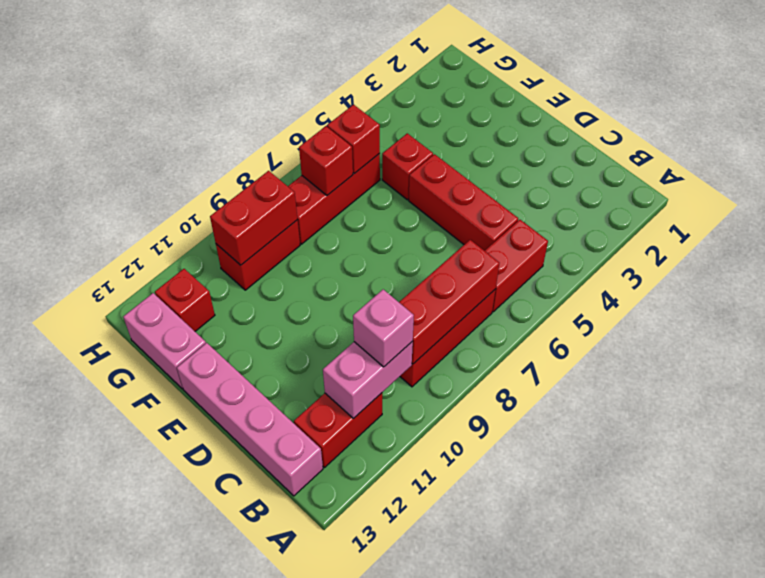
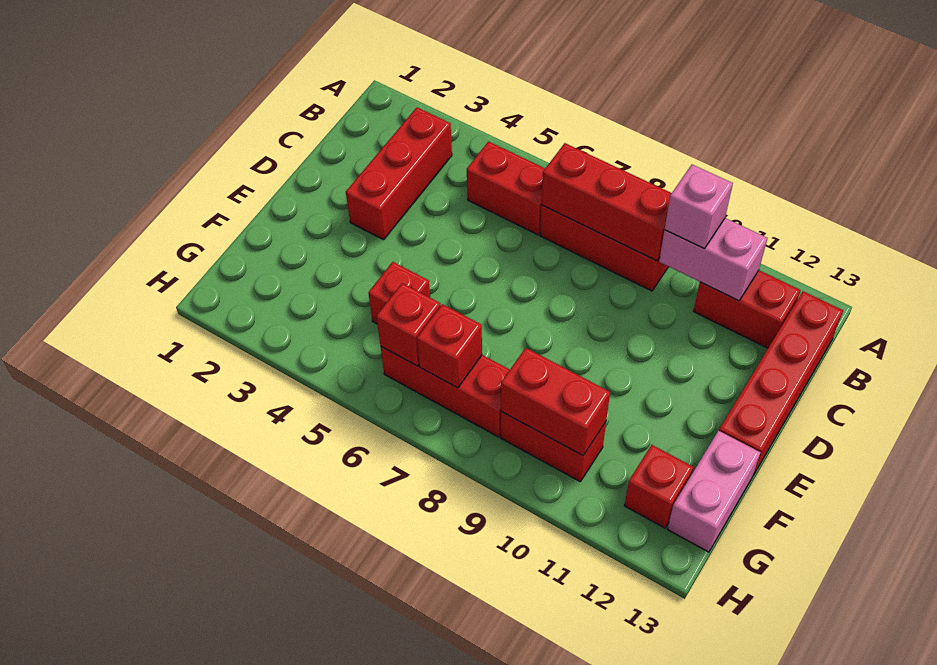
pink brick B13:E13 level 1 -> red brick B13:E13 level 1
red brick C5:E5 level 1 -> red brick B3:D3 level 1

